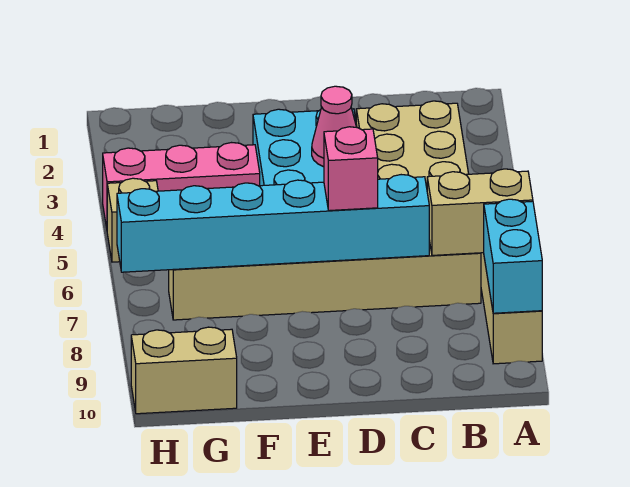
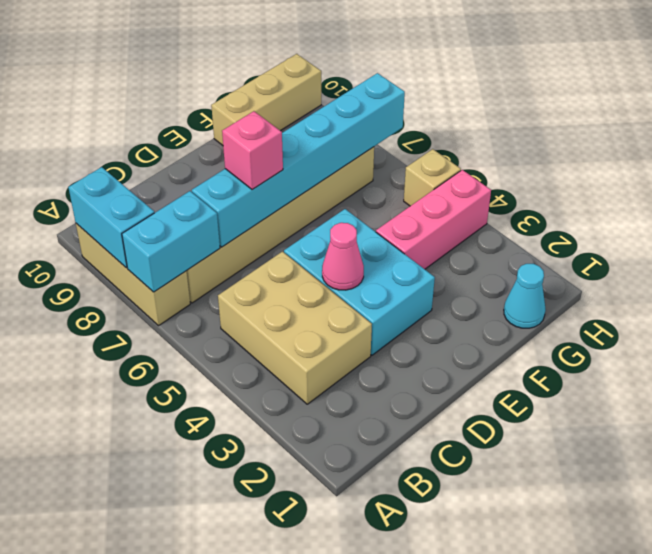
tan brick A7:B7 level 2 -> cyan brick A7:B7 level 2
none -> cyan cone G1 level 1
tan brick G10:H10 level 1 -> tan brick F10:H10 level 1

